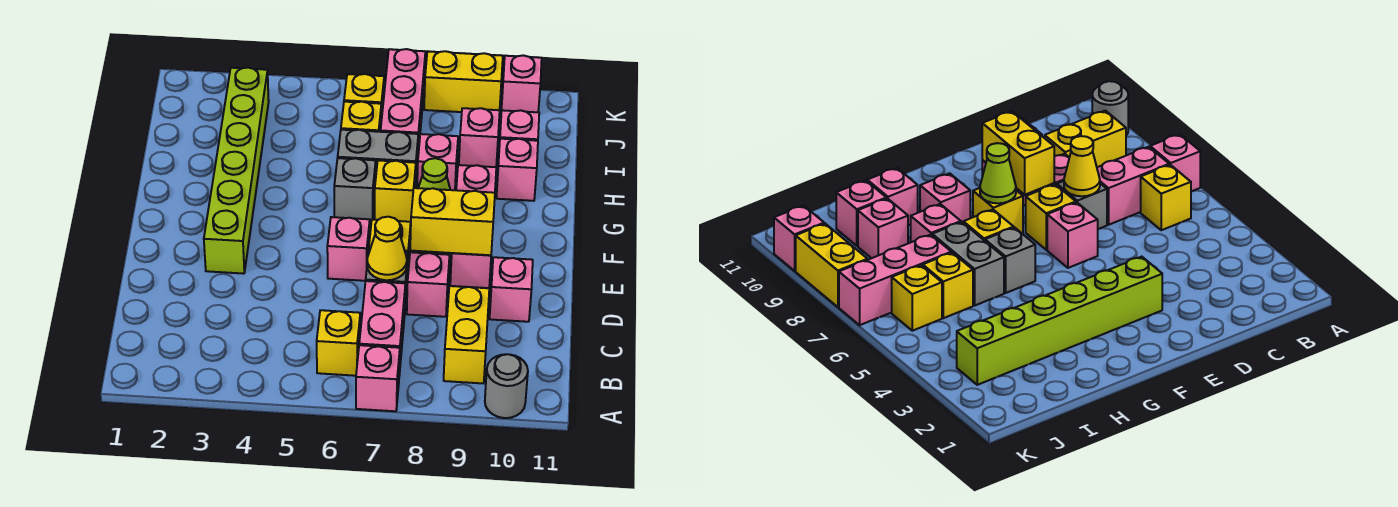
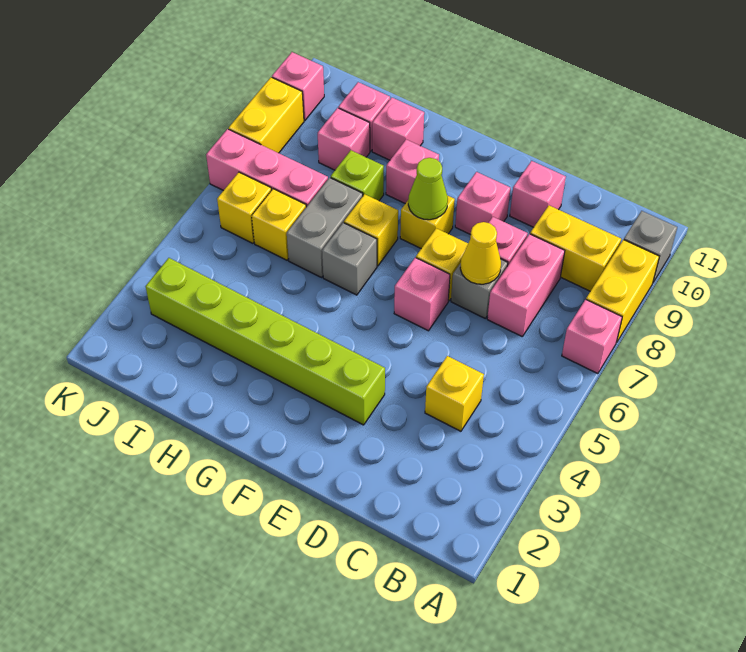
grey round brick A10 level 1 -> grey brick A10 level 1
yellow brick B6 level 1 -> yellow brick C4 level 1
pink brick B7:C7 level 1 -> pink brick C7:C8 level 1
yellow brick E8:E9 level 2 -> yellow brick A8:A9 level 1
pink brick H8 level 1 -> lime brick H8 level 1

